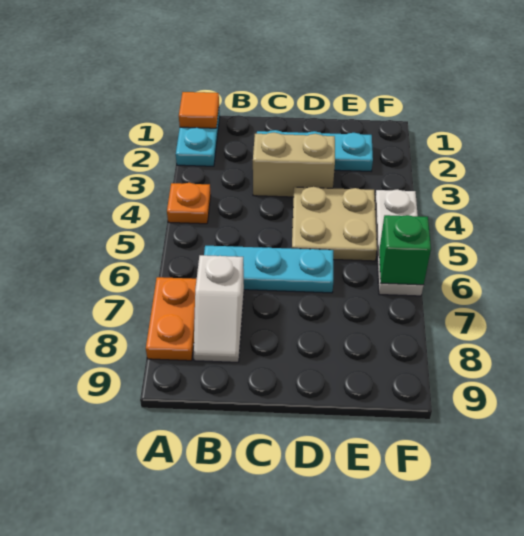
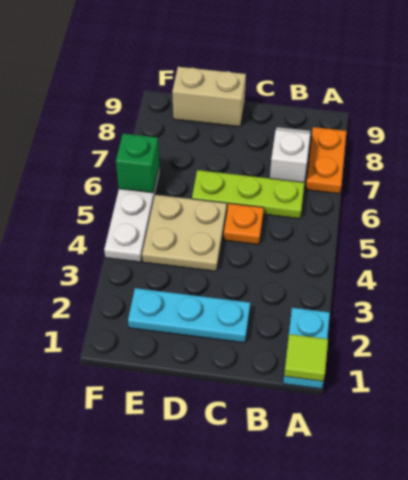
orange tile A1 level 2 -> lime tile A1 level 2
orange plate A4 level 1 -> orange plate C5 level 1
cyan plate B6:D6 level 1 -> lime plate B6:D6 level 1
tan brick C3:D3 level 1 -> tan brick D9:E9 level 1

